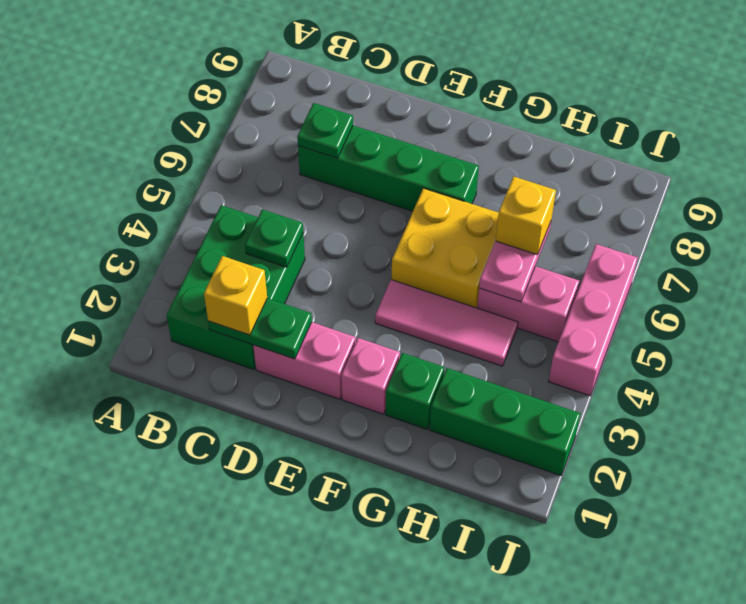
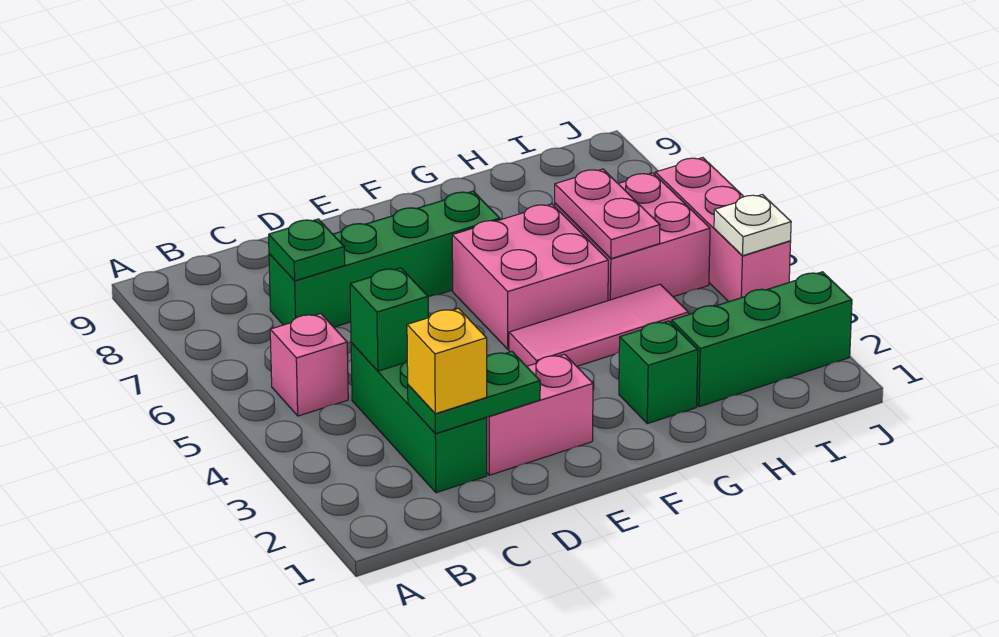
green brick B2:C4 level 1 -> green brick C2:C4 level 1
green plate C4 level 2 -> green brick C4 level 2
pink brick F2 level 1 -> pink brick B5 level 1
yellow brick F5:G6 level 1 -> pink brick F5:G6 level 1
pink brick H5:I5 level 1 -> pink brick H5:I6 level 1
yellow brick H6 level 3 -> none
none -> white plate J4 level 2

